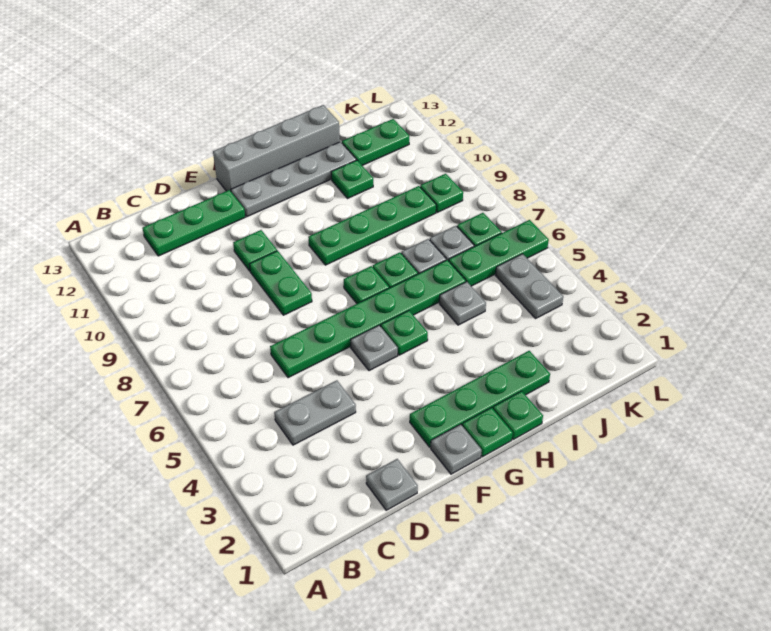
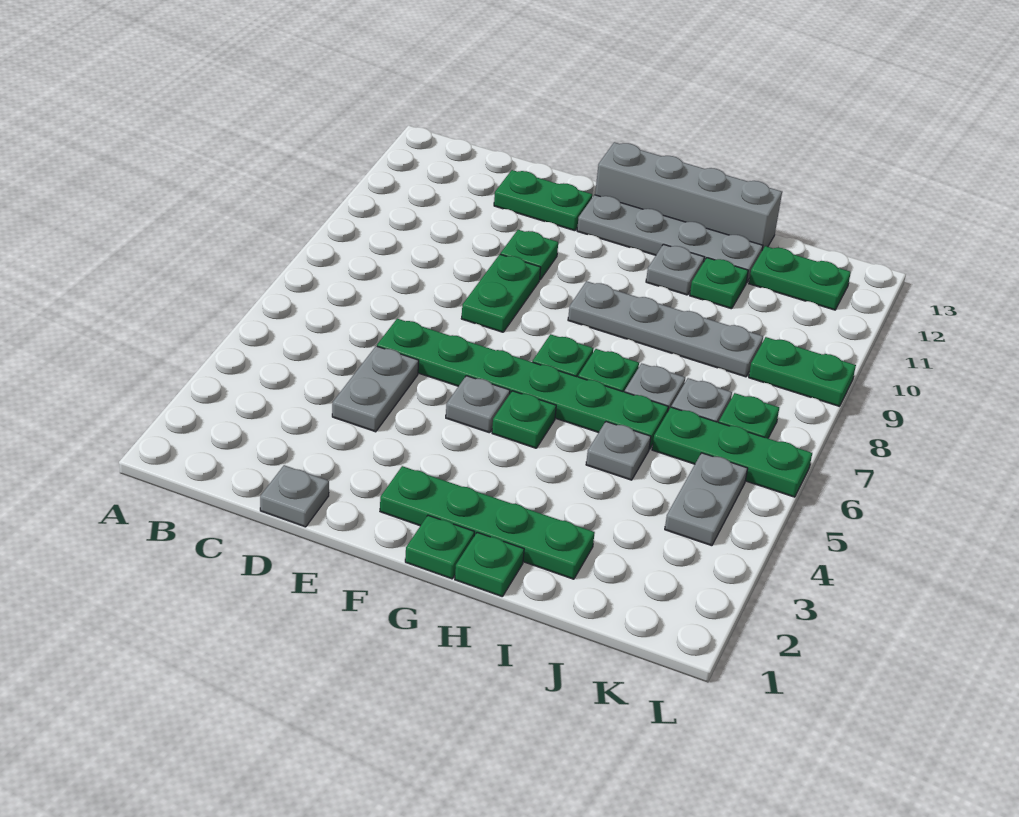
grey plate C4:D4 level 1 -> grey plate D4:D5 level 1
green plate C12:E12 level 1 -> green plate D12:E12 level 1
grey plate F1 level 1 -> grey plate H11 level 1
green plate G9:J9 level 1 -> grey plate G9:J9 level 1
green plate K9 level 1 -> green plate K9:L9 level 1

